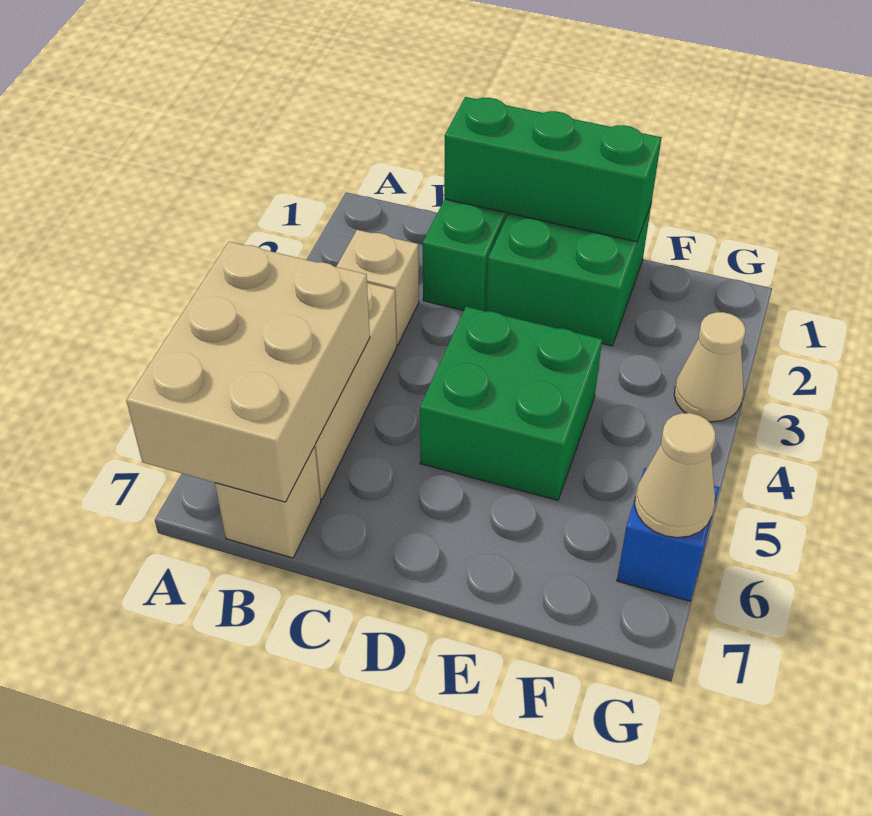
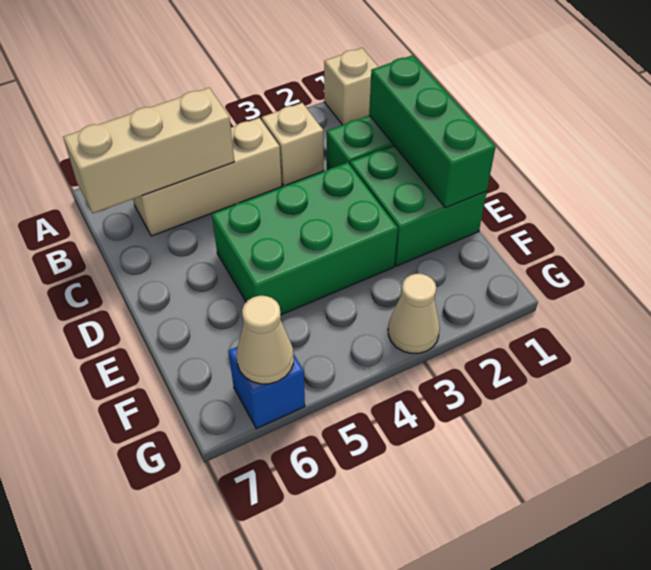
tan brick A5:B7 level 2 -> tan brick B5:B7 level 2
tan brick B7 level 1 -> tan brick A1 level 1
green brick D4:E5 level 1 -> green brick D3:E5 level 1

